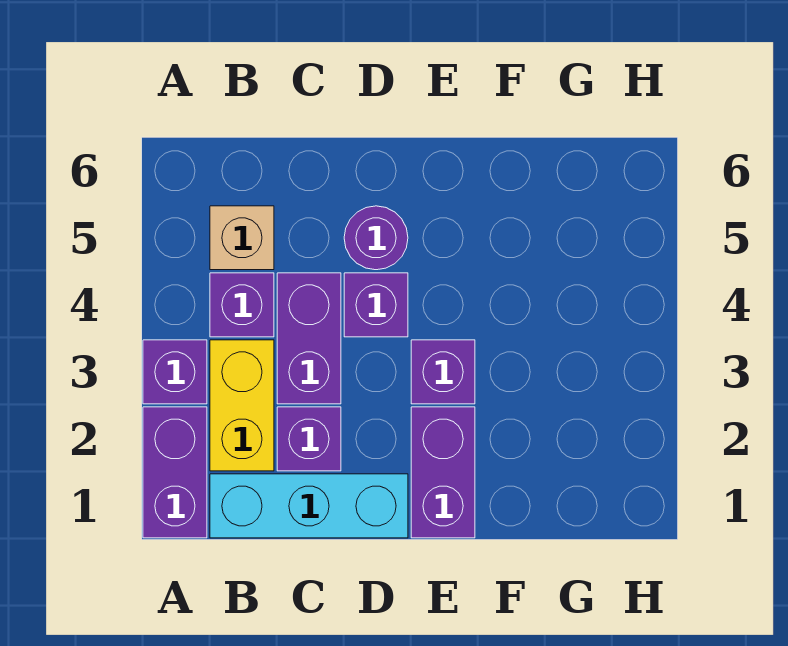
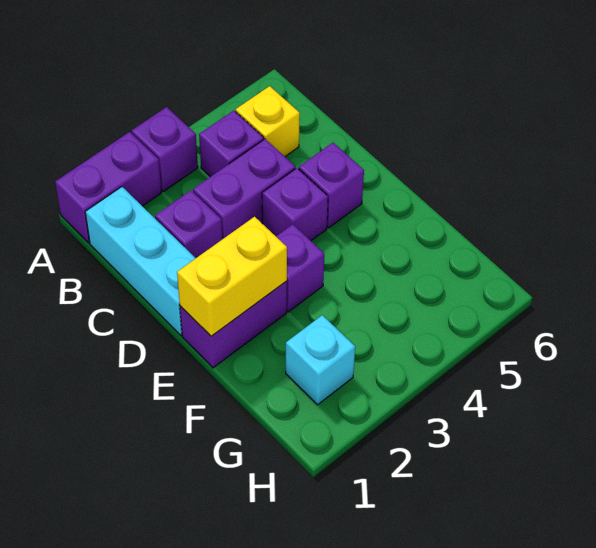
yellow brick B2:B3 level 1 -> yellow brick E1:E2 level 2
tan brick B5 level 1 -> yellow brick B5 level 1
purple round brick D5 level 1 -> purple brick D5 level 1
none -> cyan brick G2 level 1

